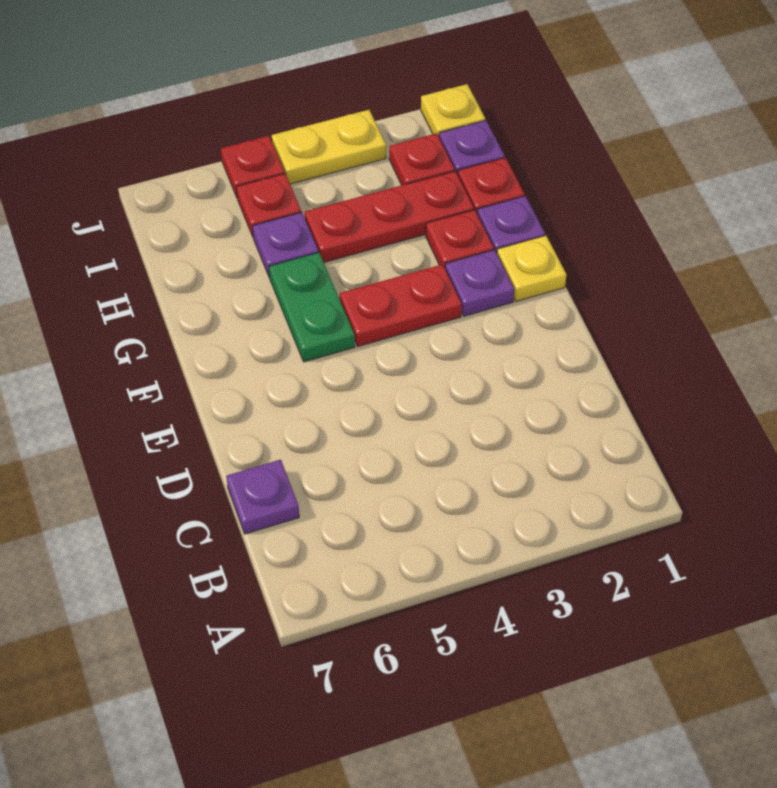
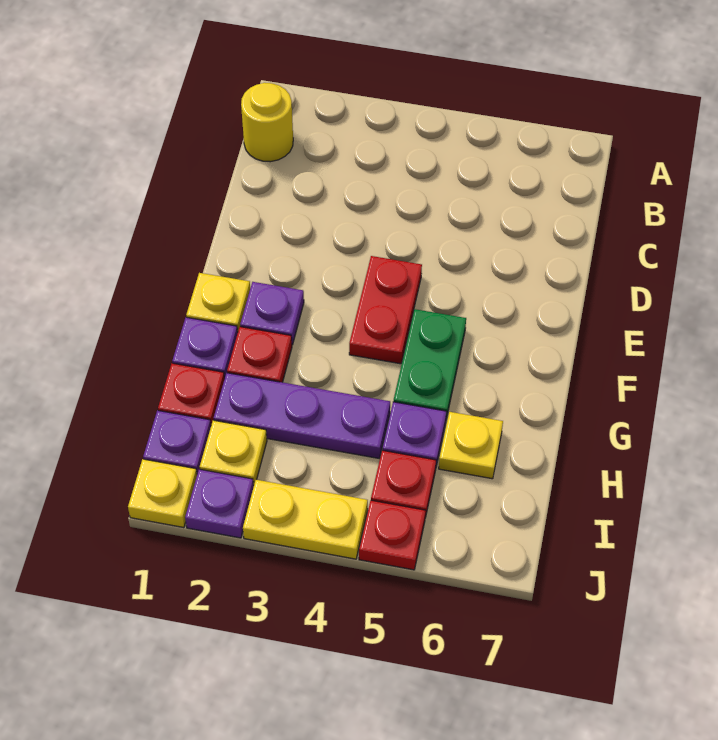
none -> yellow round brick B1 level 1
purple plate C7 level 1 -> purple plate J2 level 1
red plate F3:F4 level 1 -> red plate E4:F4 level 1
red plate H2:H4 level 1 -> purple plate H2:H4 level 1
none -> yellow plate H6 level 1
red plate I2 level 1 -> yellow plate I2 level 1

